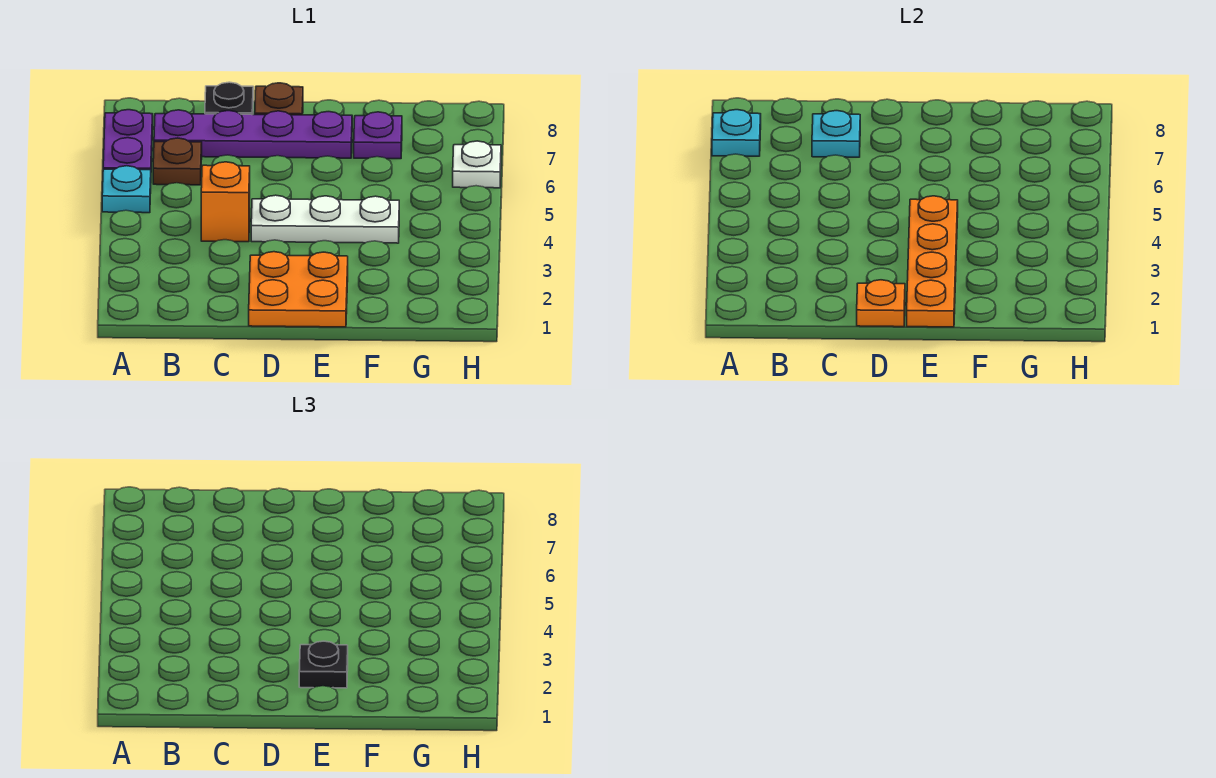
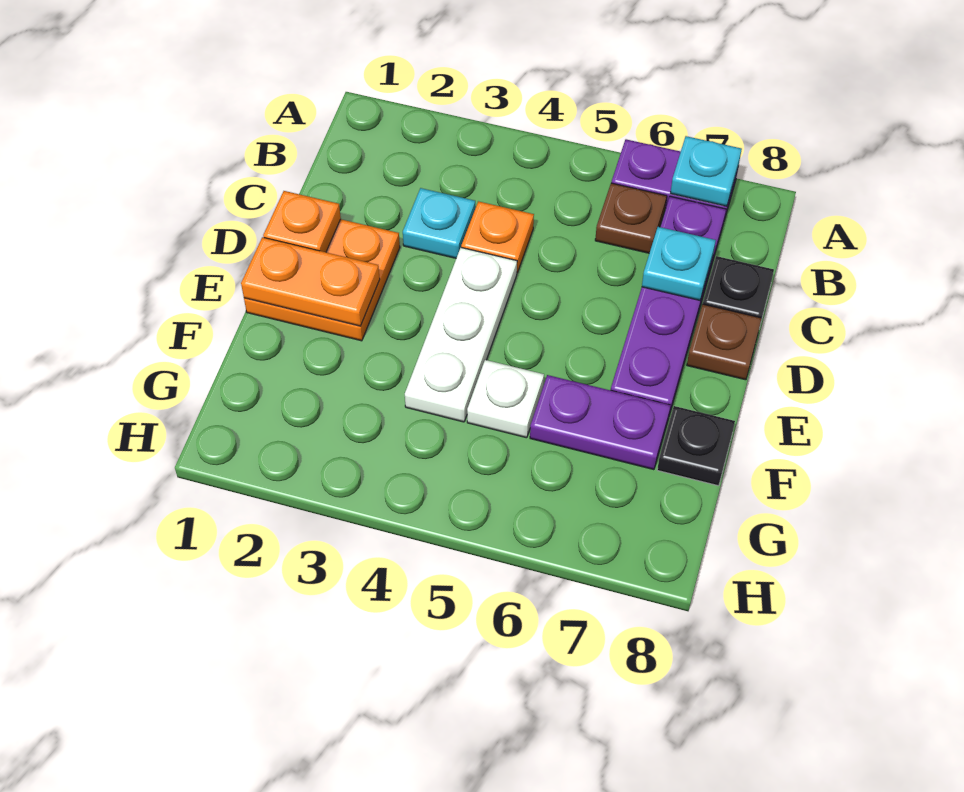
cyan plate A5 level 1 -> cyan plate C3 level 1
orange brick C4 level 1 -> orange plate C4 level 1
orange plate E1:E4 level 2 -> orange plate E1:E2 level 2
black plate E2 level 3 -> black plate F8 level 1
purple plate F7 level 1 -> purple plate F6:F7 level 1
white plate H6 level 1 -> white plate F5 level 1

